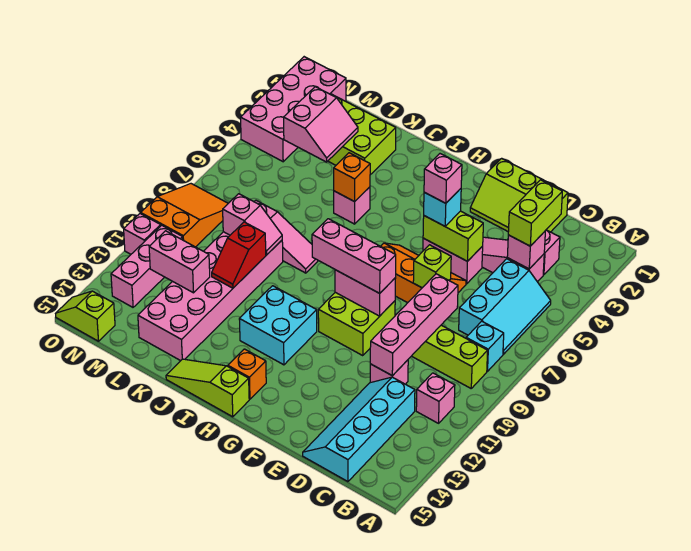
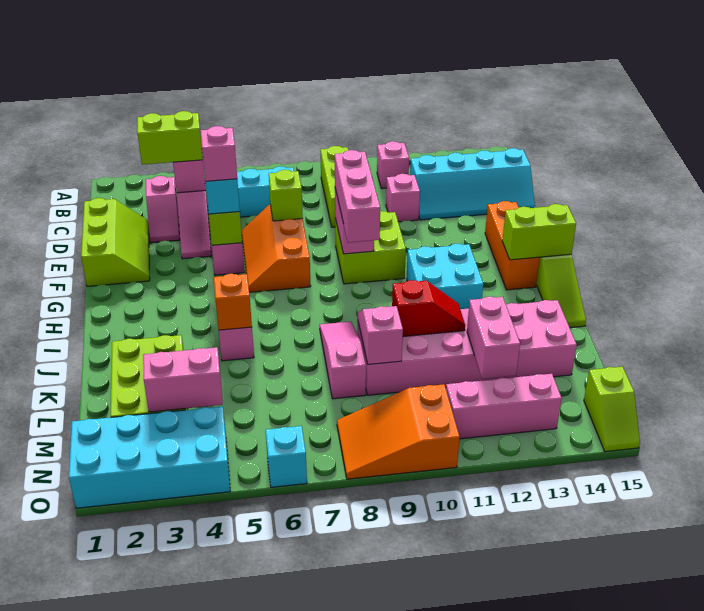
cyan brick B8 level 1 -> cyan brick O6 level 1
pink brick D8:D11 level 2 -> none
orange brick H14 level 1 -> orange brick F14:H14 level 1
none -> lime brick H14:H15 level 2
pink brick N1:O4 level 1 -> cyan brick N1:O4 level 1
pink brick O11 level 1 -> none

